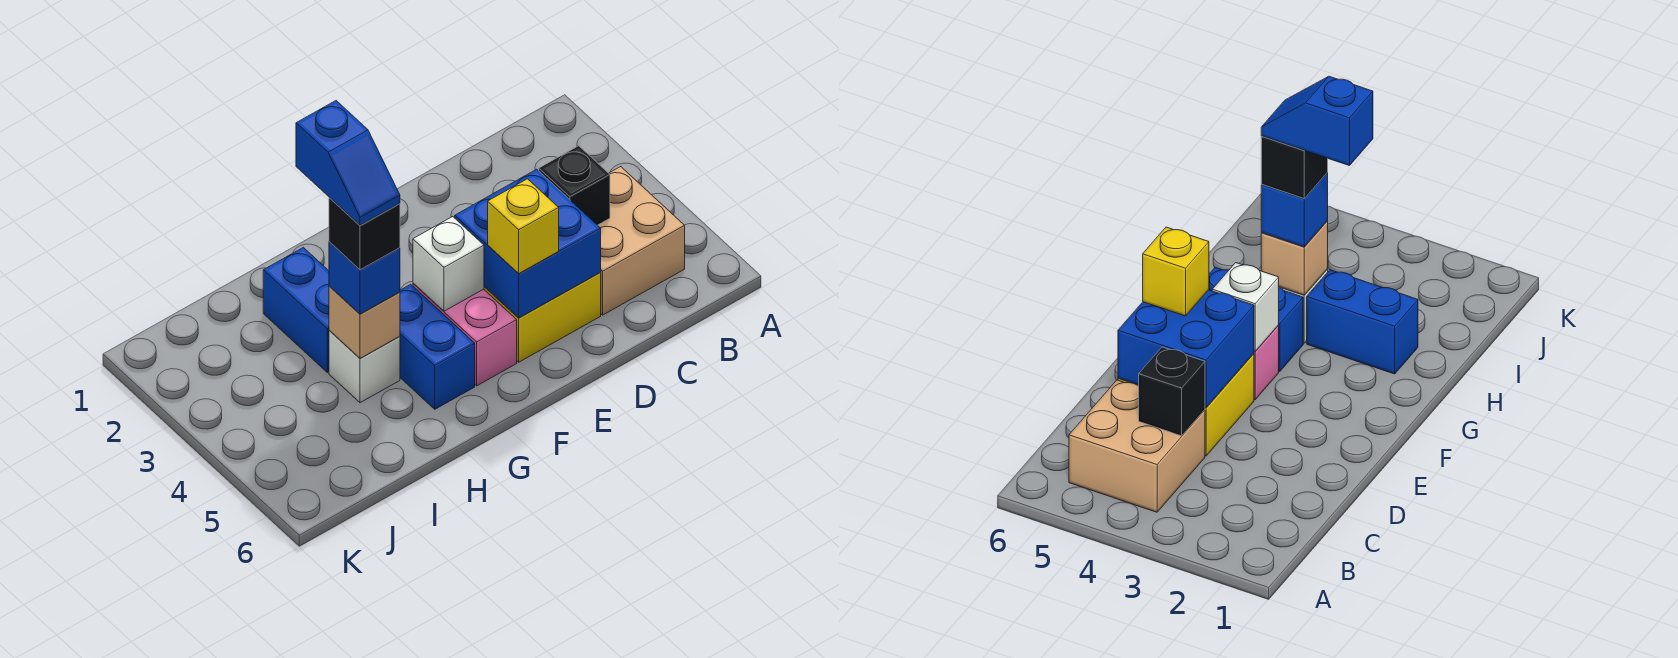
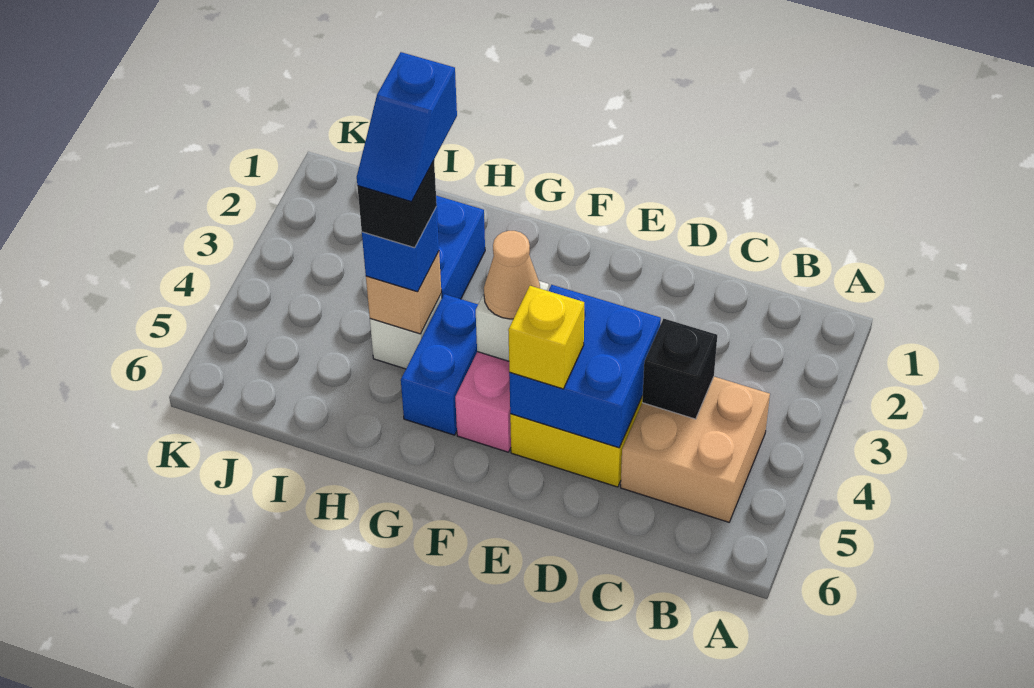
none -> tan cone F4 level 3

